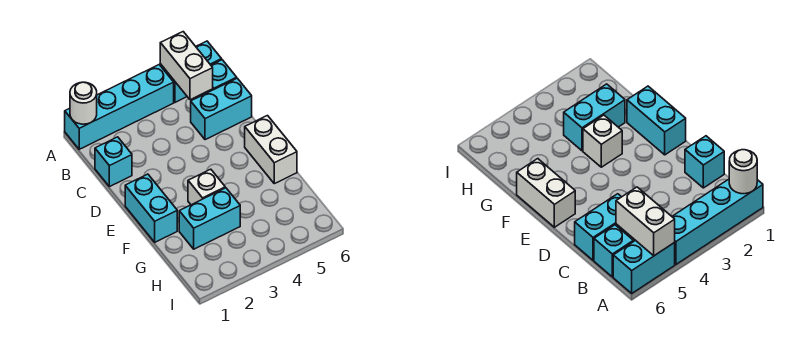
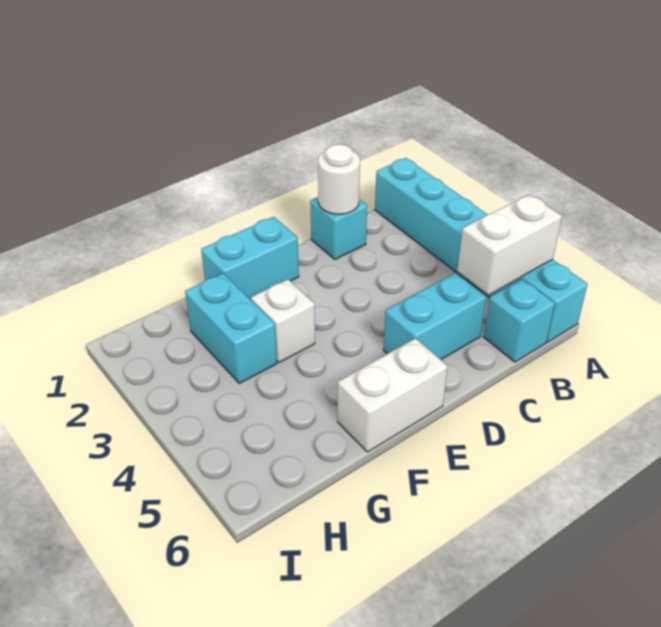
white round brick A1 level 2 -> white round brick C1 level 2
cyan brick C5:C6 level 1 -> cyan brick C5:D5 level 1

